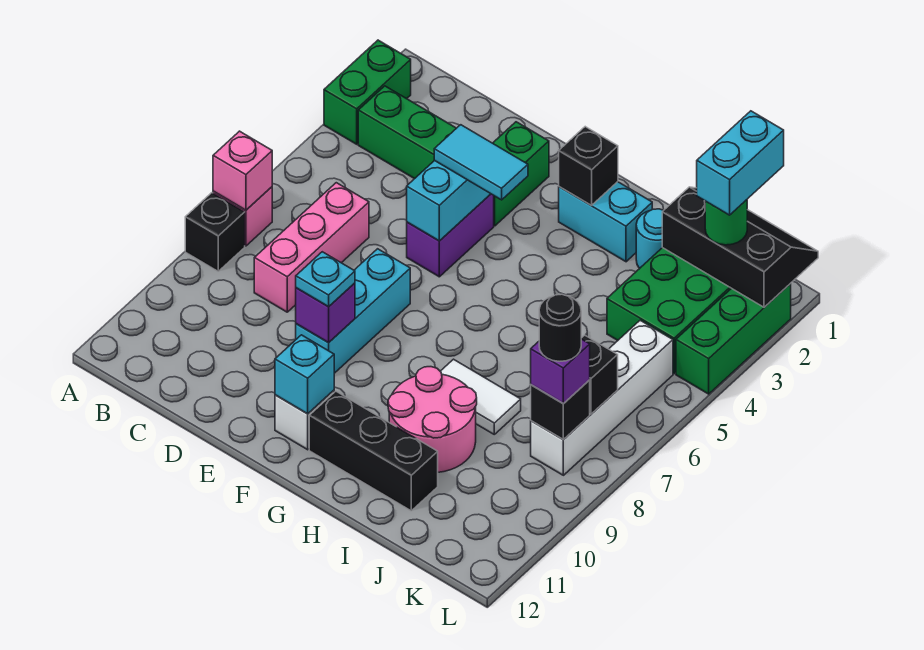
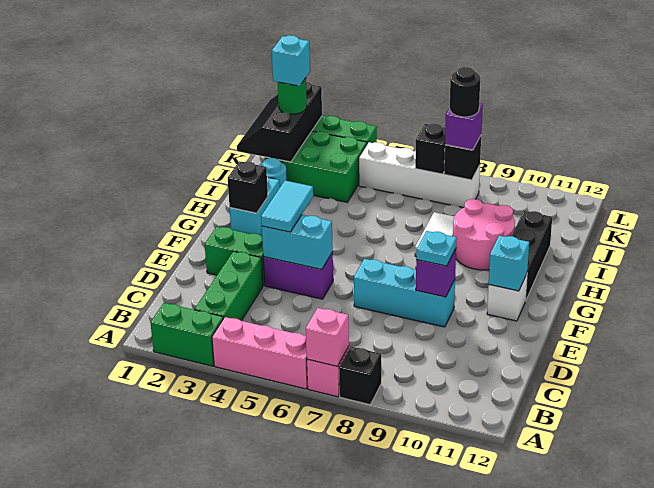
pink brick C6:C8 level 1 -> pink brick A4:A6 level 1
cyan brick K1:K2 level 4 -> cyan brick K2 level 4

